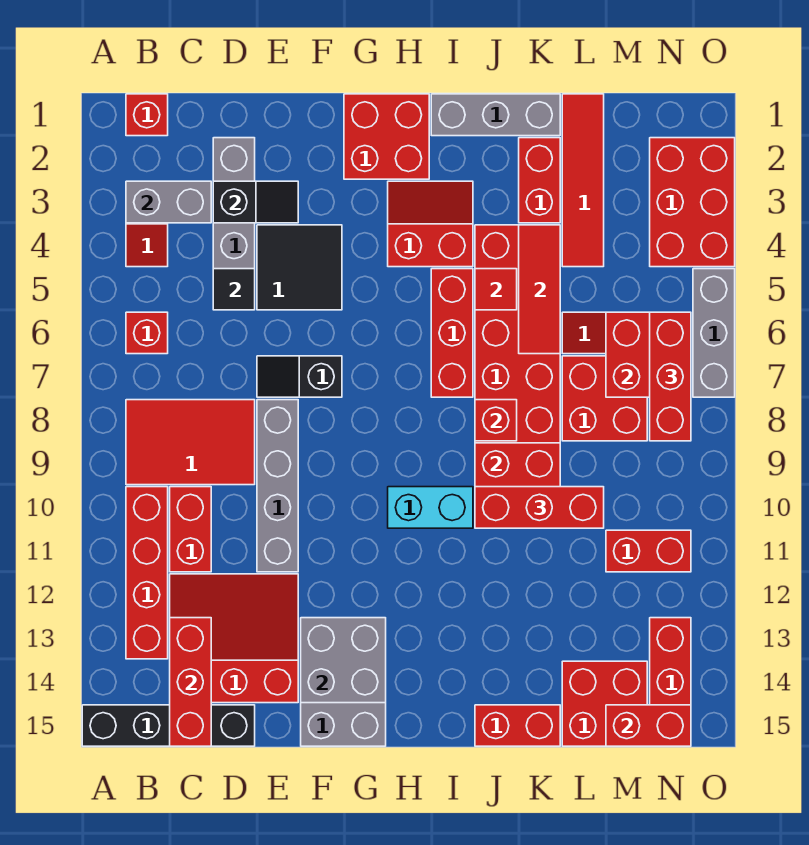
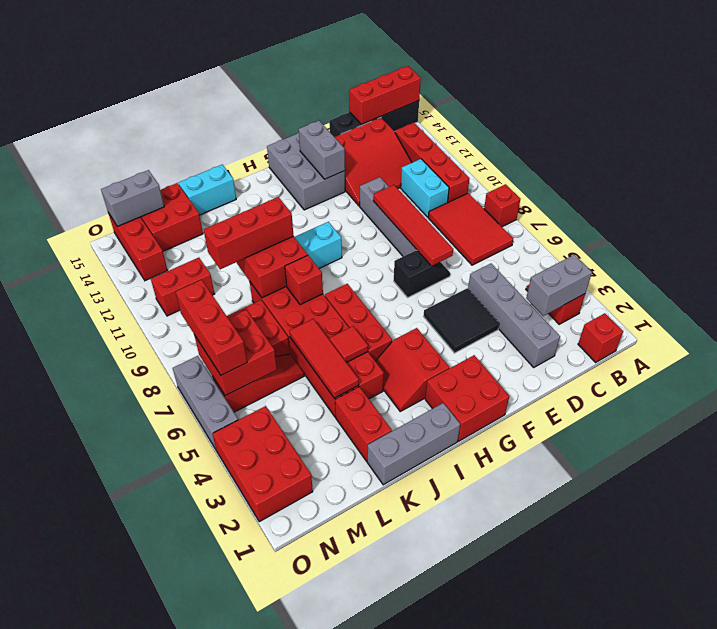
red brick B6 level 1 -> red brick A8 level 1
red tile B8:D9 level 1 -> red tile B7:C9 level 1
red brick C10:C11 level 1 -> cyan brick C10:C11 level 1
red brick C13:C15 level 2 -> red brick A15:C15 level 2
black slope D3:E3 level 2 top D -> none
black tile D5 level 2 -> none
grey brick F13:G14 level 2 -> grey brick F13:F14 level 2
red slope H3:I4 level 1 top 4 -> red slope H3:I4 level 1 top H
red brick J15:K15 level 1 -> cyan brick J15:K15 level 1
red tile L1:L4 level 1 -> red tile E7:E10 level 2
red brick M15:N15 level 2 -> grey brick M15:N15 level 2

